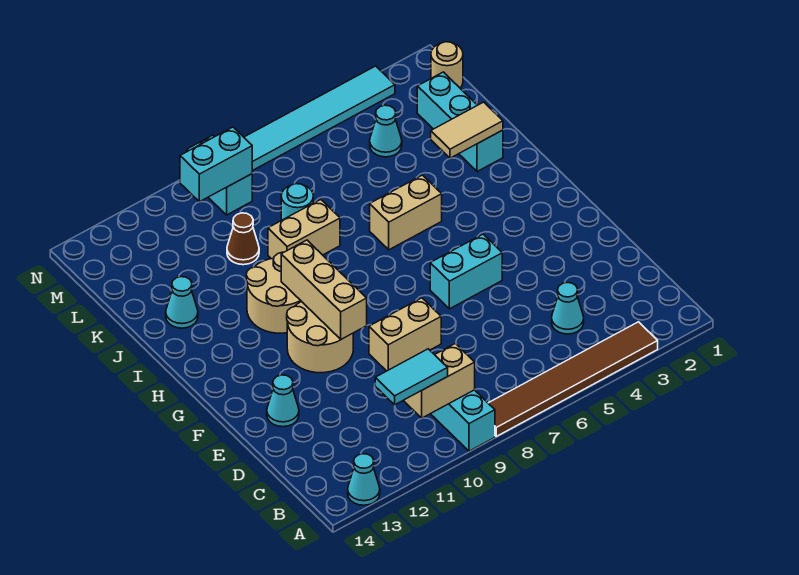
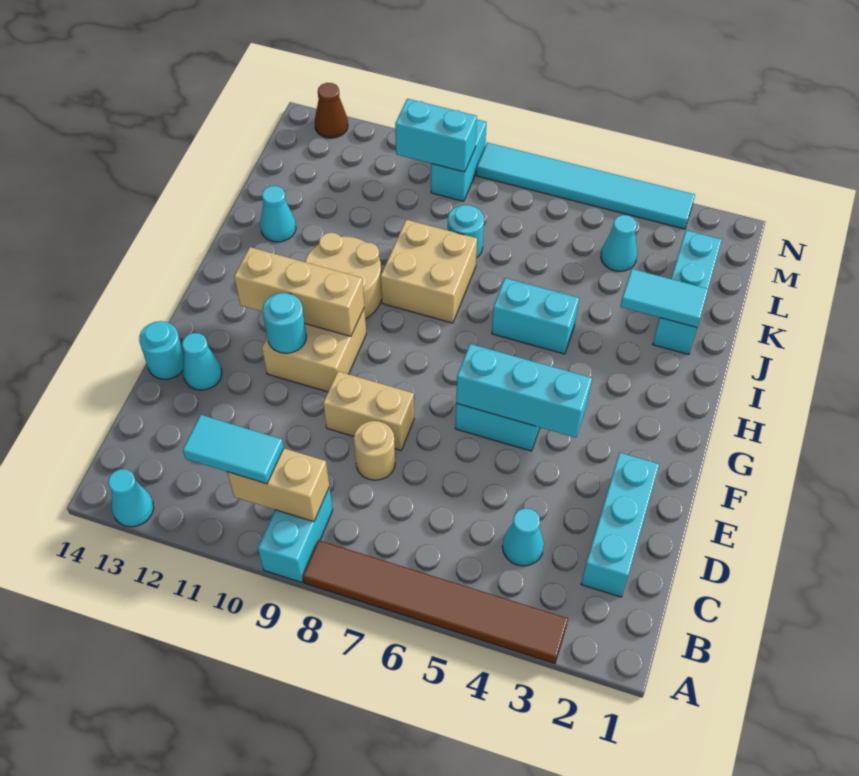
none -> cyan brick C2:E2 level 1
none -> cyan round brick E14 level 1
none -> cyan brick F4:F6 level 2
tan round brick F10:G11 level 1 -> tan brick F10:G11 level 1
tan brick F10:H10 level 2 -> tan brick G10:G12 level 2
none -> cyan round brick F11 level 2
tan brick I5:I6 level 1 -> cyan brick I5:I6 level 1
tan tile J2:J3 level 2 -> cyan tile J2:J3 level 2
tan brick J8:J9 level 1 -> tan brick I8:J9 level 1
brown cone K10 level 1 -> brown cone N13 level 1
tan round brick M1 level 1 -> tan round brick D8 level 1

